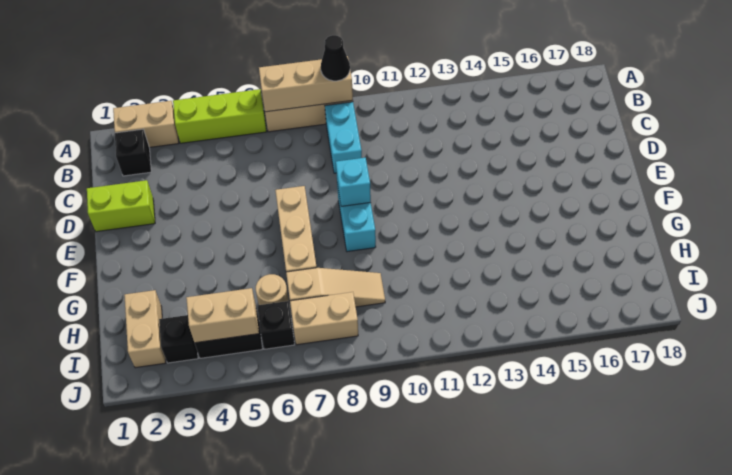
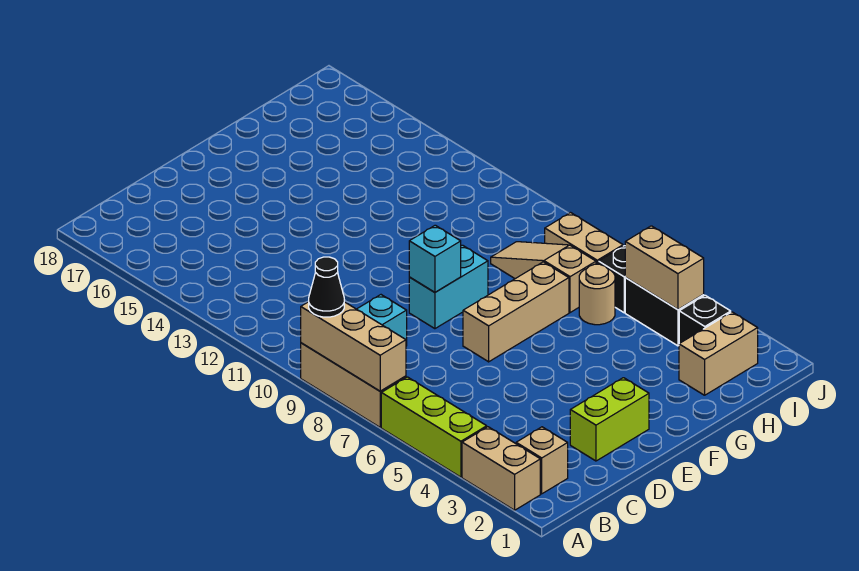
black brick B2 level 1 -> tan brick B2 level 1
lime brick D1:D2 level 1 -> lime brick D2:E2 level 1

